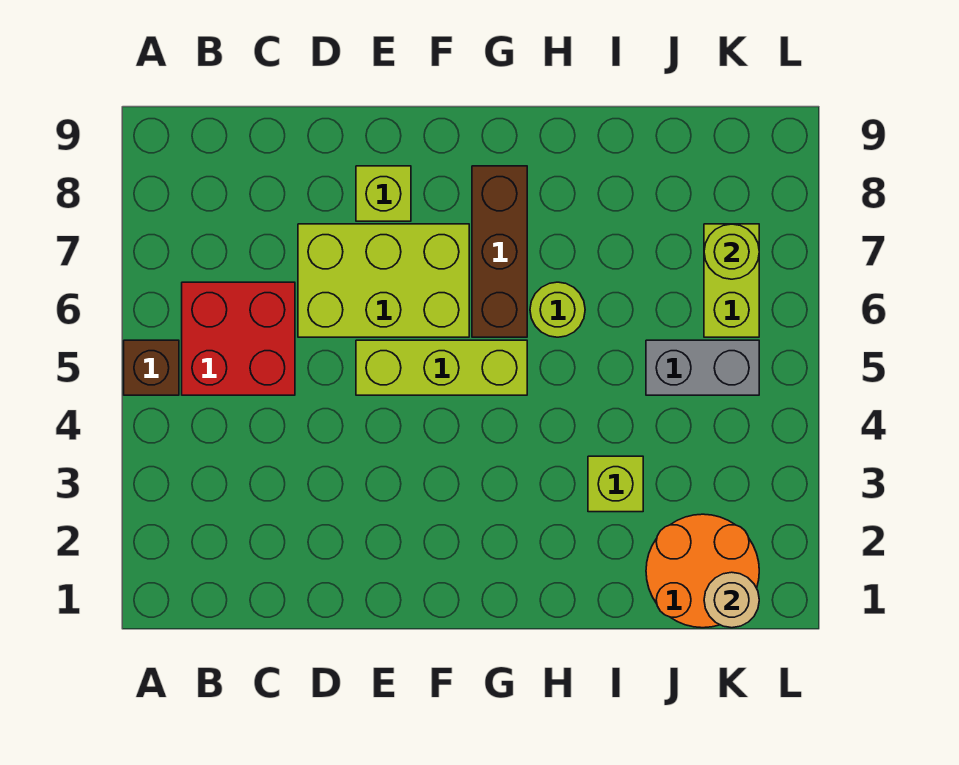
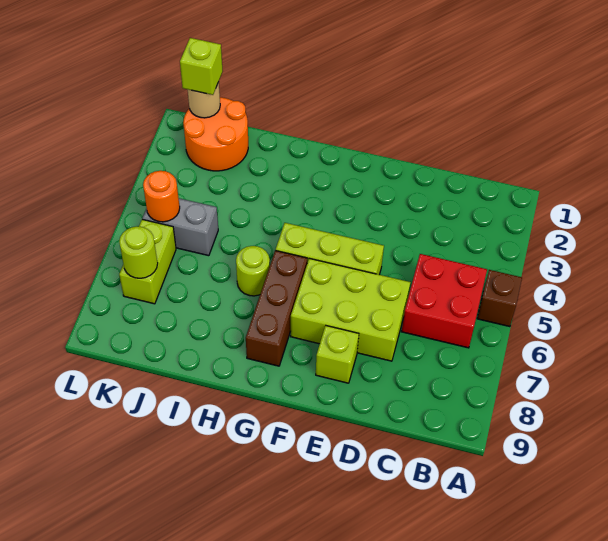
lime brick I3 level 1 -> lime brick K1 level 3
none -> orange round brick K5 level 2

